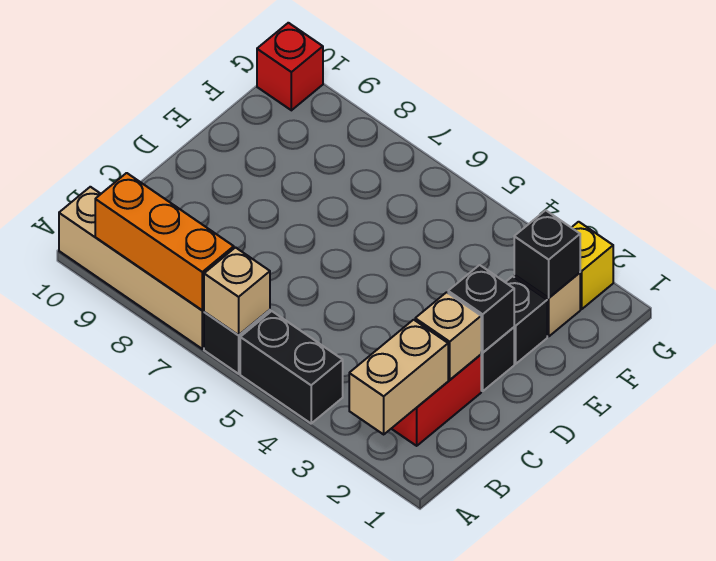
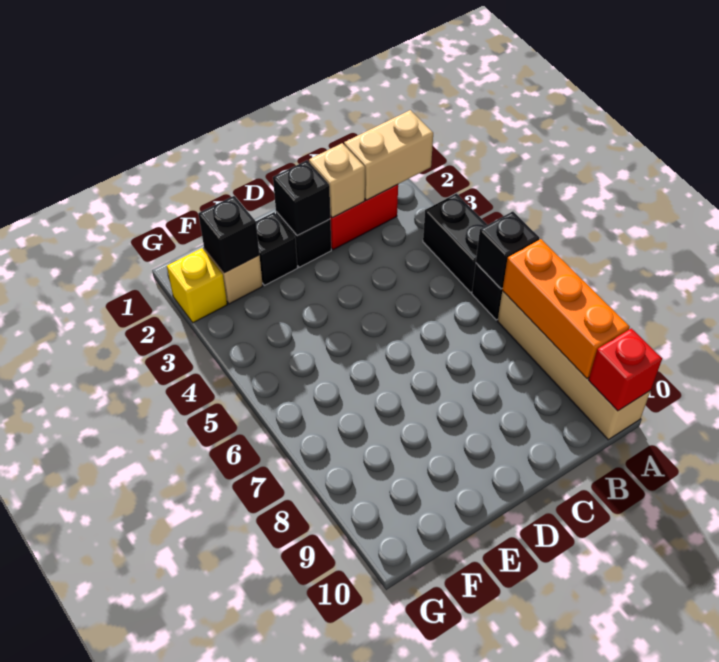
tan brick A6 level 2 -> black brick A6 level 2
red brick G10 level 1 -> red brick A10 level 2

